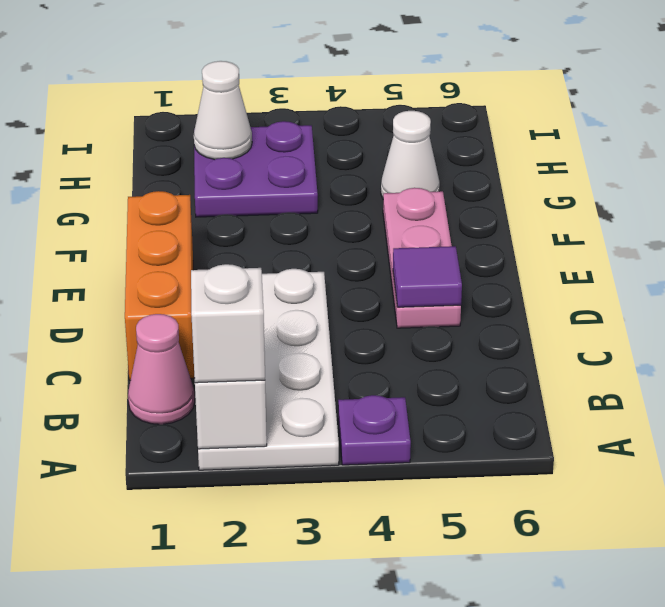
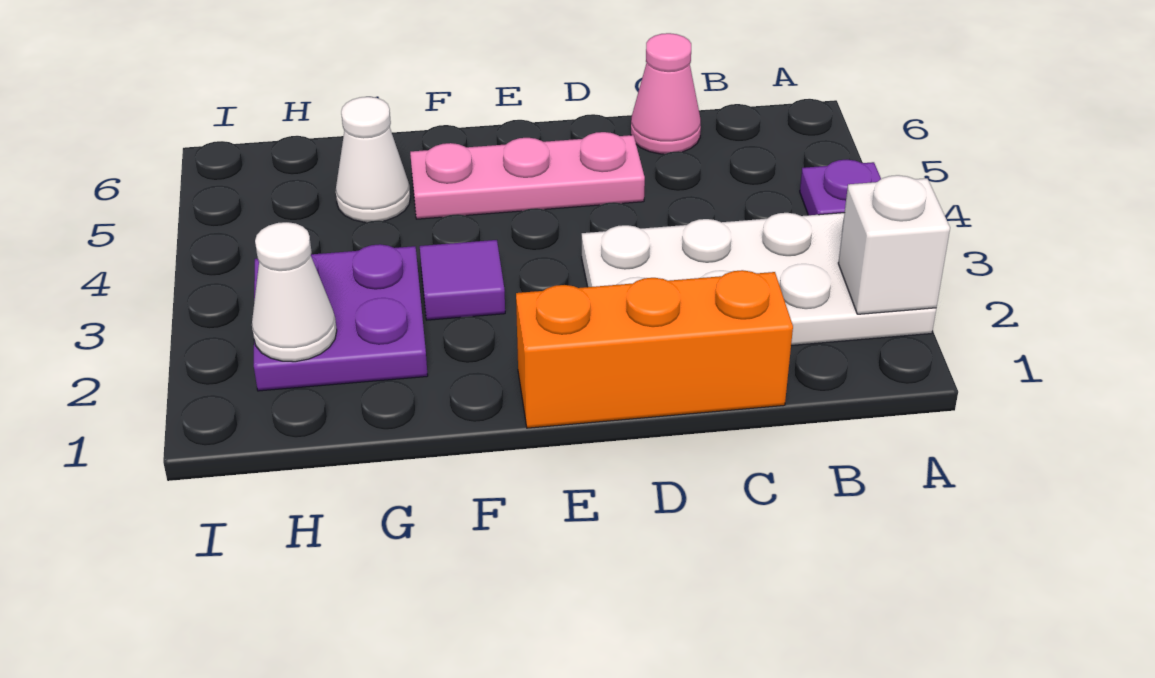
white brick A2 level 3 -> none
pink cone B1 level 1 -> pink cone C6 level 1
purple tile D5 level 2 -> purple tile F3 level 1

